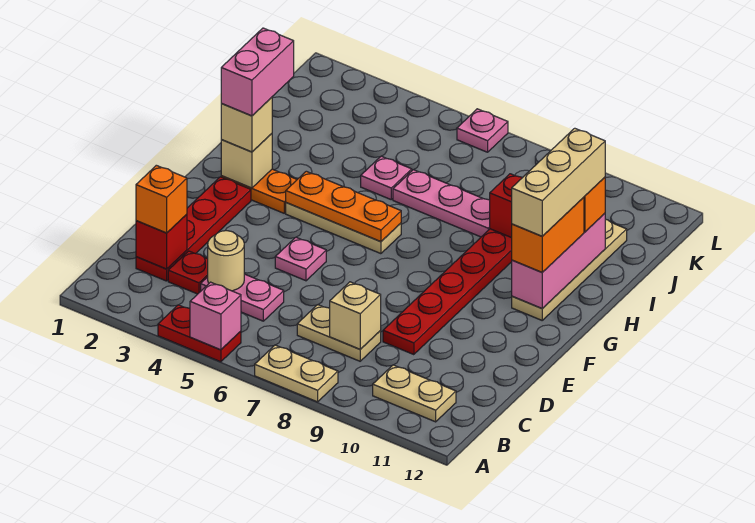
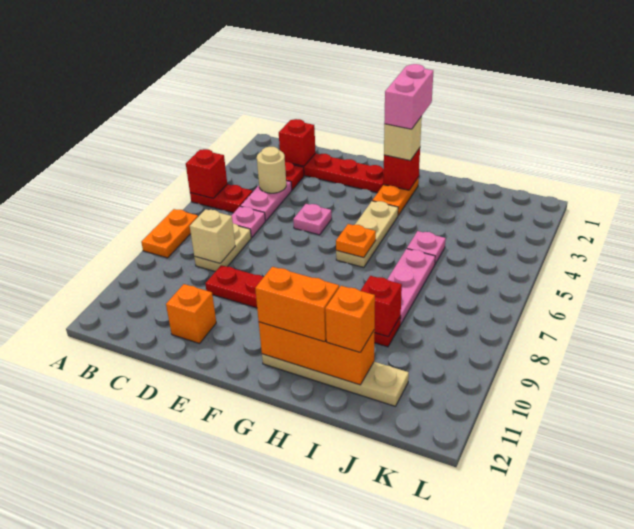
red plate A4:A5 level 1 -> red plate A5:B5 level 1
pink brick A5 level 2 -> red brick A5 level 2
tan plate A7:A8 level 1 -> orange plate A7:A8 level 1
tan plate B10:B11 level 1 -> none
orange brick C2 level 3 -> orange brick D11 level 1
tan brick G2 level 2 -> red brick G2 level 2
pink brick G2:H2 level 4 -> pink brick G1:G2 level 4
orange plate G4:G6 level 2 -> orange plate G6 level 2
pink brick G11:I11 level 2 -> orange brick G11:I11 level 2
tan brick G11:I11 level 4 -> none
pink plate L6 level 1 -> pink plate C6 level 1

